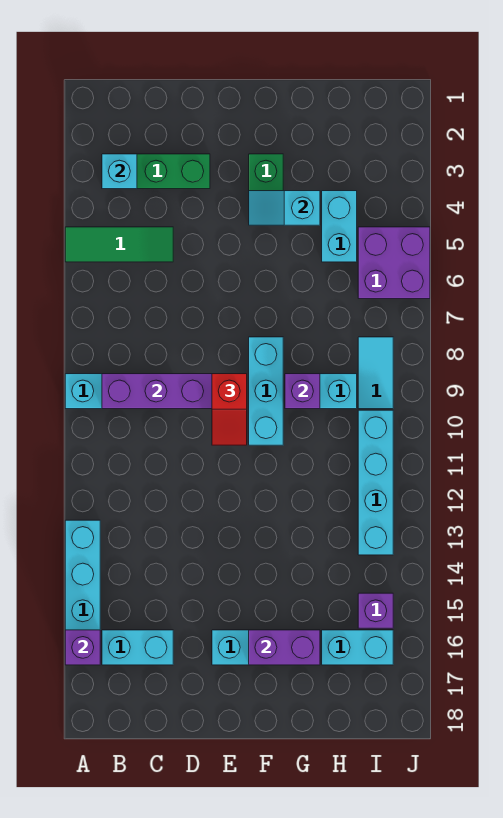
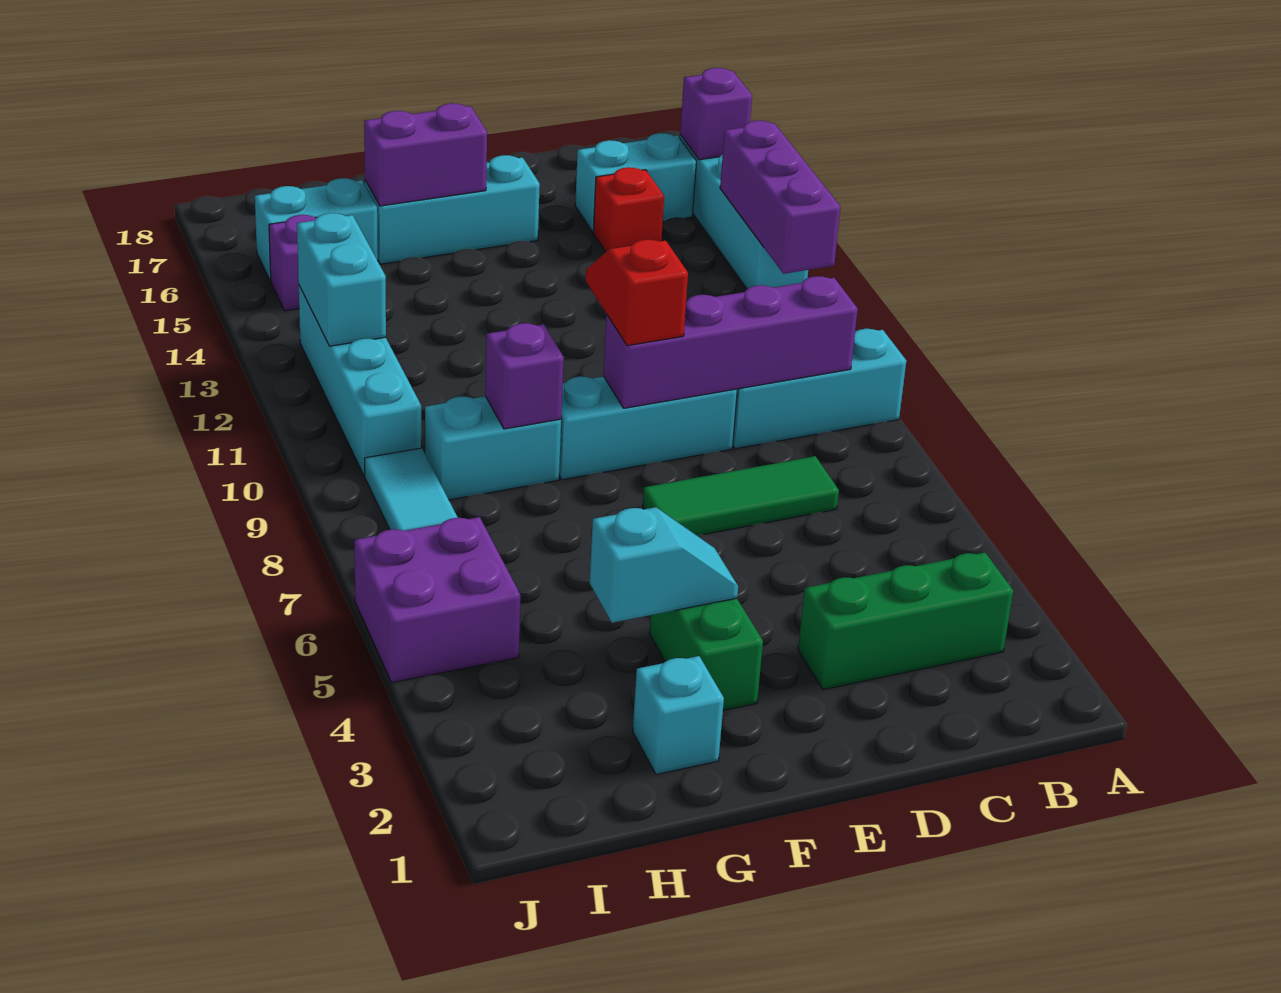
green tile A5:C5 level 1 -> green tile C7:E7 level 1
none -> purple brick A12:A14 level 2
cyan brick B3 level 2 -> cyan brick G2 level 1
none -> red brick C15 level 1
cyan brick F8:F10 level 1 -> cyan brick D9:F9 level 1
cyan brick H4:H5 level 1 -> cyan brick I12:I13 level 2

